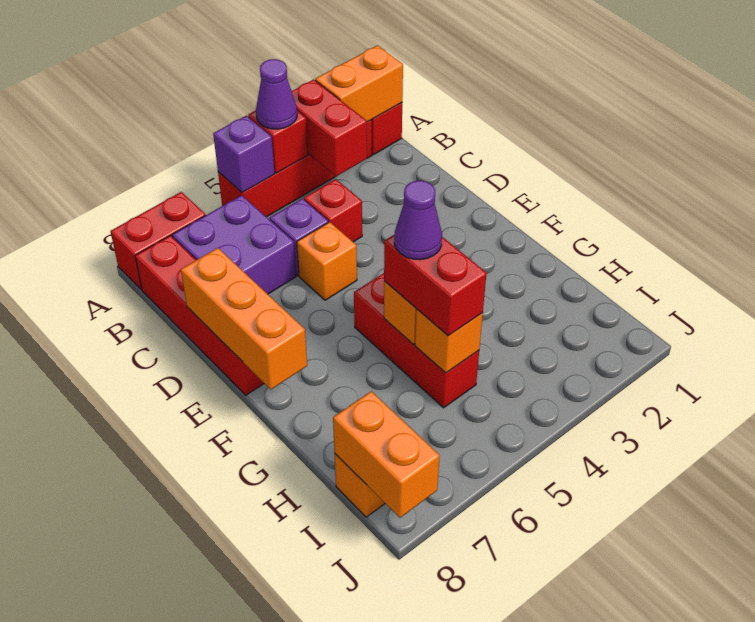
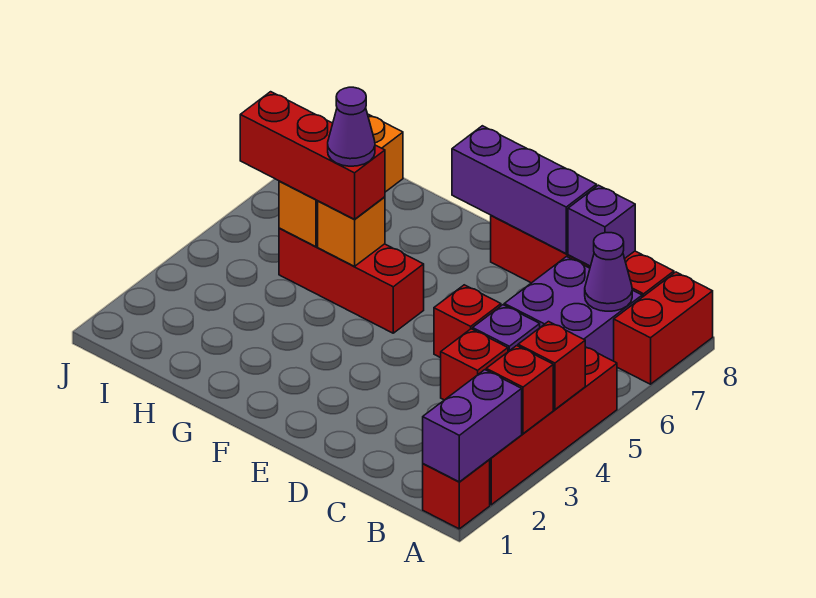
orange brick A1:A2 level 2 -> purple brick A1:A2 level 2
red brick A3:B3 level 2 -> red brick A3 level 2
purple cone A4 level 3 -> purple cone B7 level 2
purple brick A5 level 2 -> purple brick C8 level 2
orange brick D5 level 1 -> red brick D5 level 1
orange brick D8:F8 level 2 -> purple brick D8:F8 level 2
red brick G5:H5 level 3 -> red brick G5:I5 level 3
orange brick I8:J8 level 2 -> none

